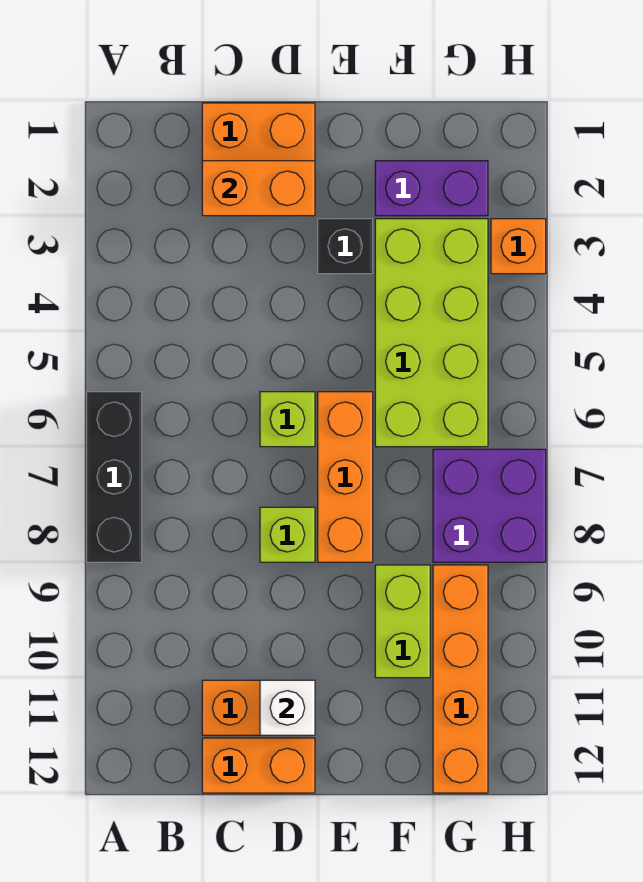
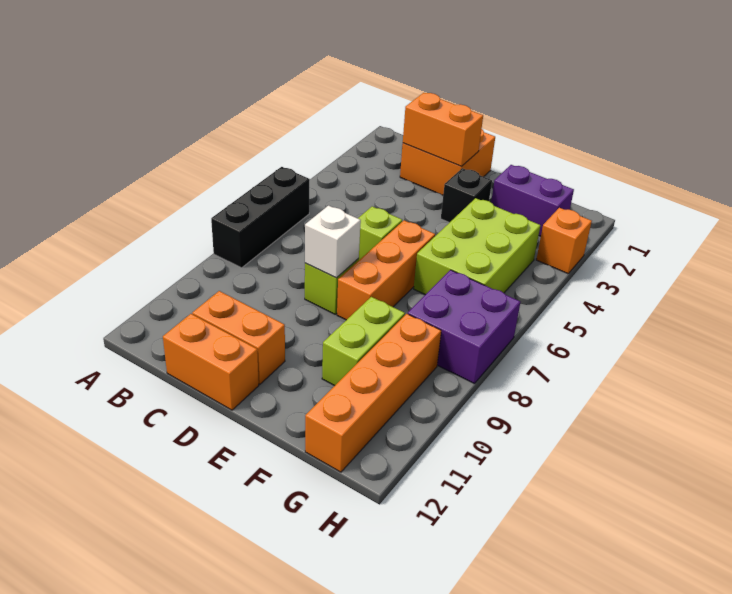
white brick D11 level 2 -> white brick D8 level 2
lime brick F3:G6 level 1 -> lime brick F4:G6 level 1

